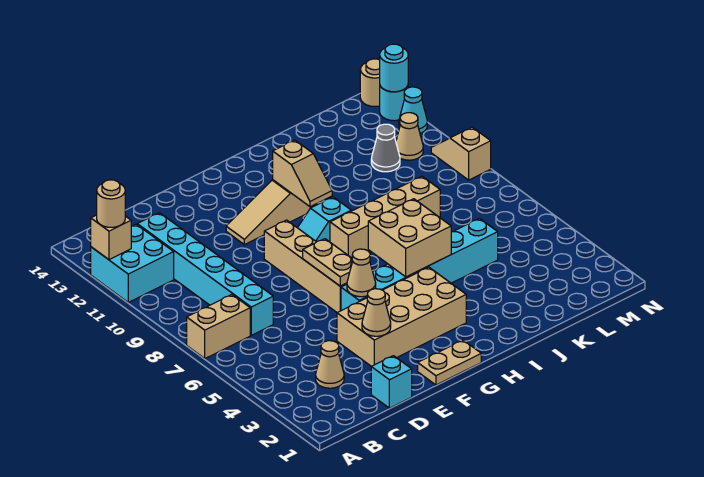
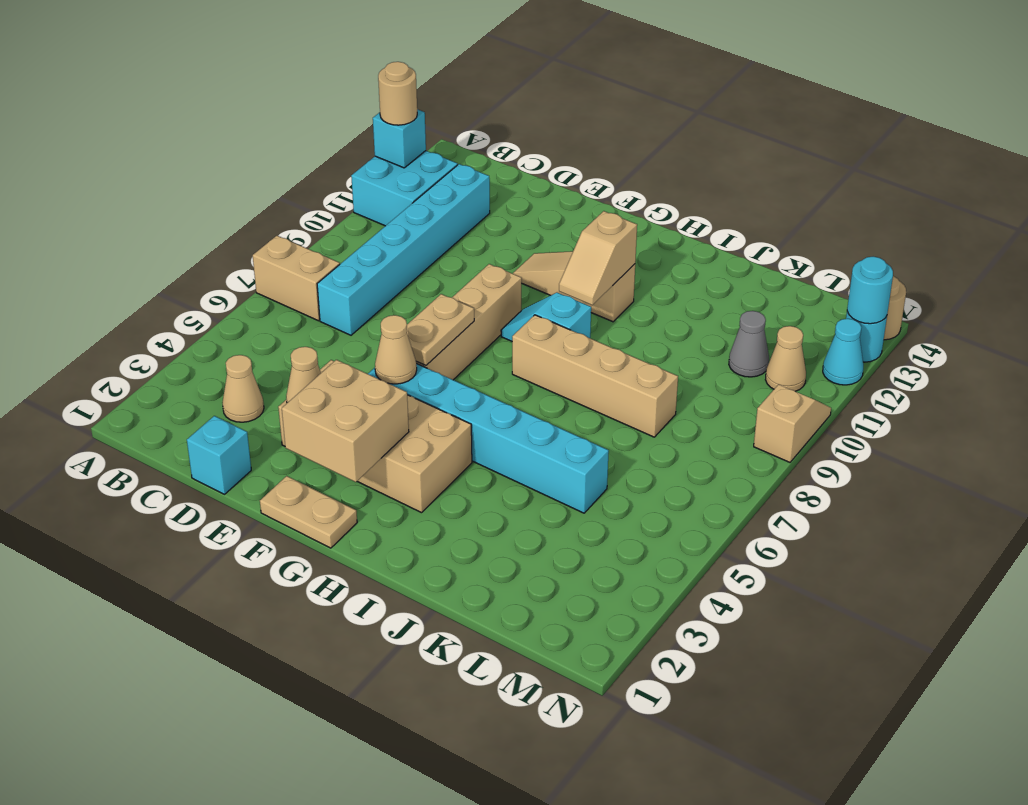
tan brick A12 level 2 -> cyan brick A12 level 2
tan brick H5:I6 level 2 -> tan brick F2:G3 level 2

